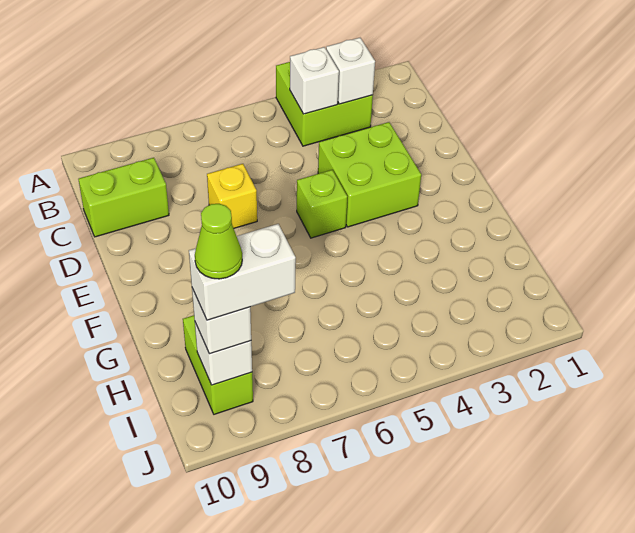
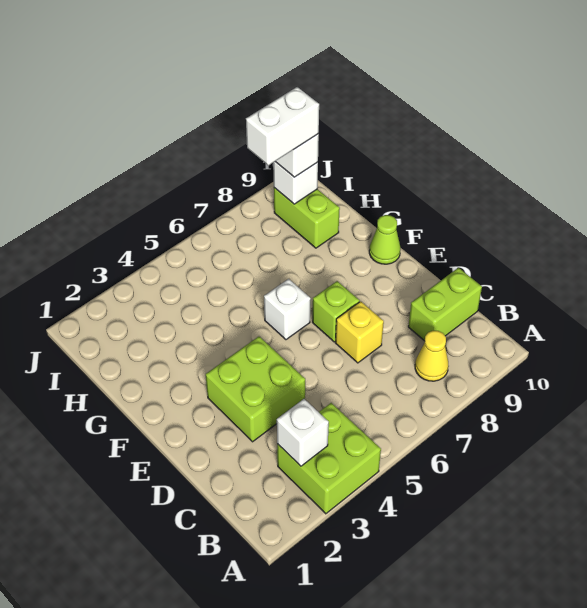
white brick B4 level 2 -> white brick F6 level 1
none -> yellow cone B8 level 1
lime brick E5 level 1 -> lime brick E7 level 1
lime cone I9 level 5 -> lime cone F10 level 1

